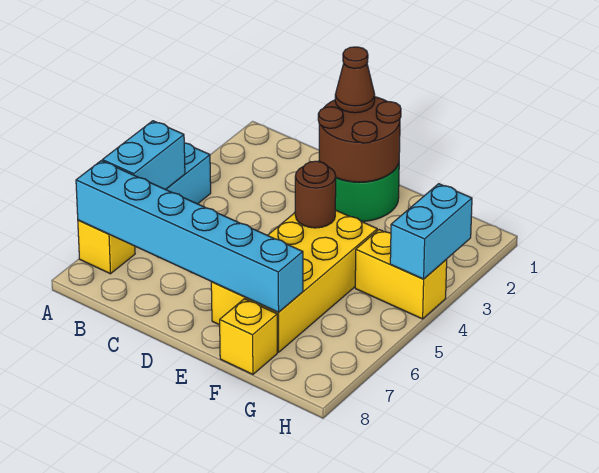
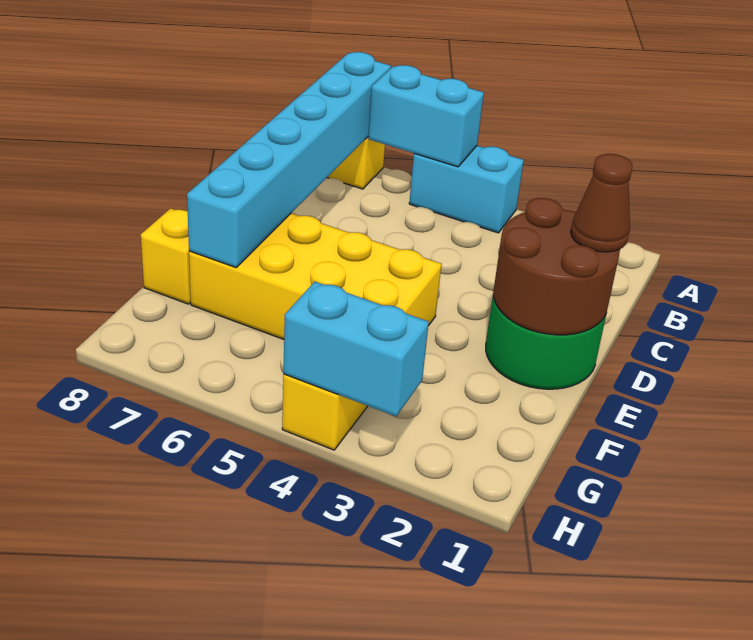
brown round brick E4 level 2 -> none

